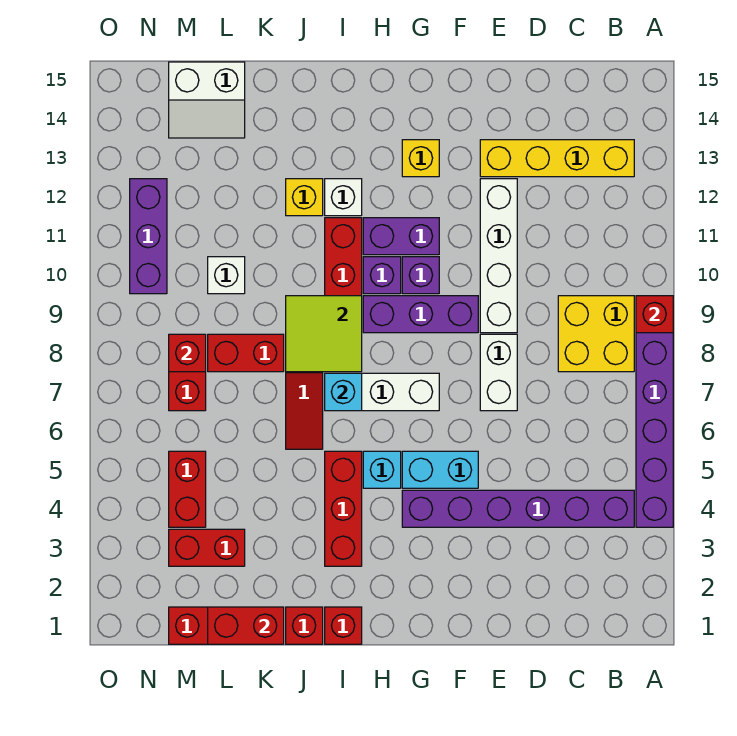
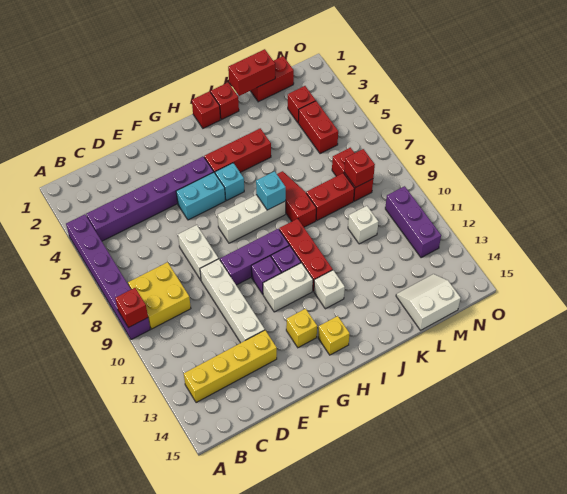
purple brick G11:H11 level 1 -> white brick G11:H11 level 1
red brick I3:I5 level 1 -> red brick H4:J4 level 1
lime tile I8:J9 level 2 -> none
yellow brick J12 level 1 -> yellow brick H14 level 1
red brick L3:M3 level 1 -> red brick M3 level 1

